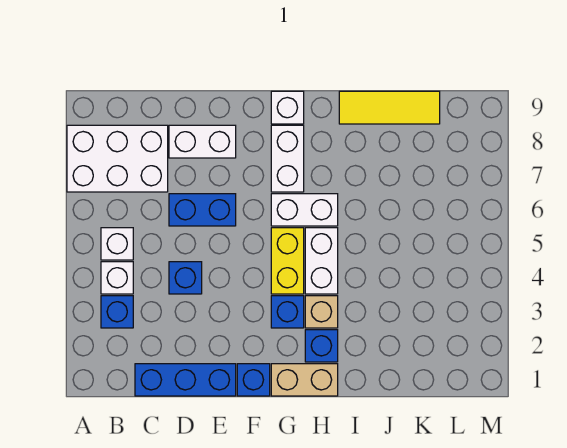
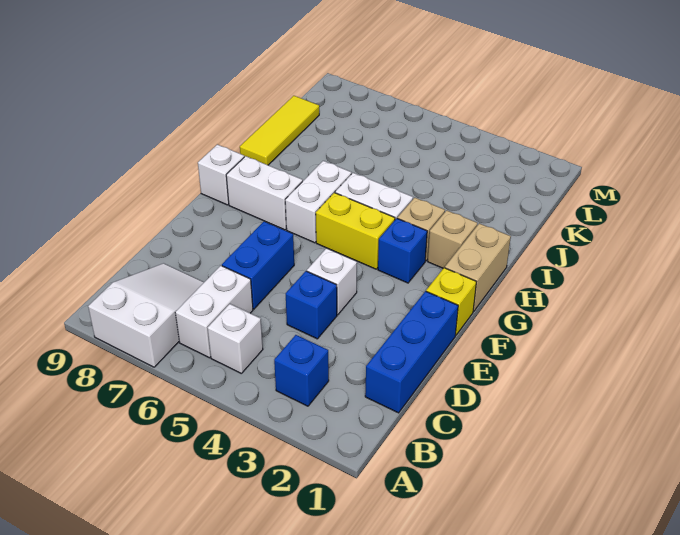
white brick A7:C8 level 1 -> white slope A7:C8 level 1 top A
white brick B4 level 1 -> white brick E4 level 1
white brick D8:E8 level 1 -> white brick B6:C6 level 1
blue brick F1 level 1 -> yellow brick F1 level 1
blue brick H2 level 1 -> tan brick H2 level 1

